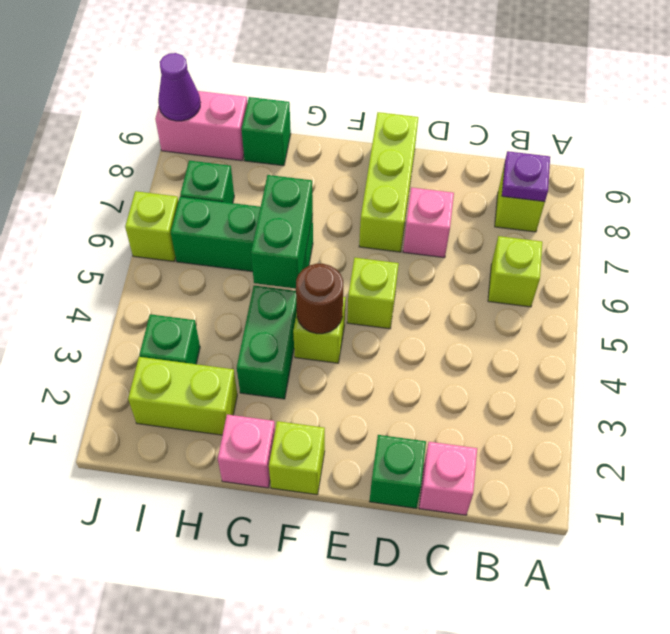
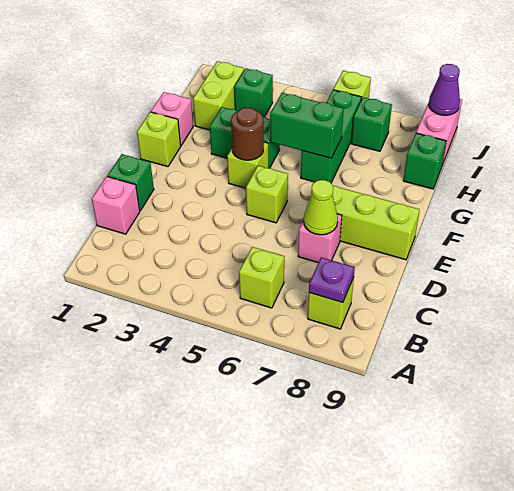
none -> lime cone D7 level 2

